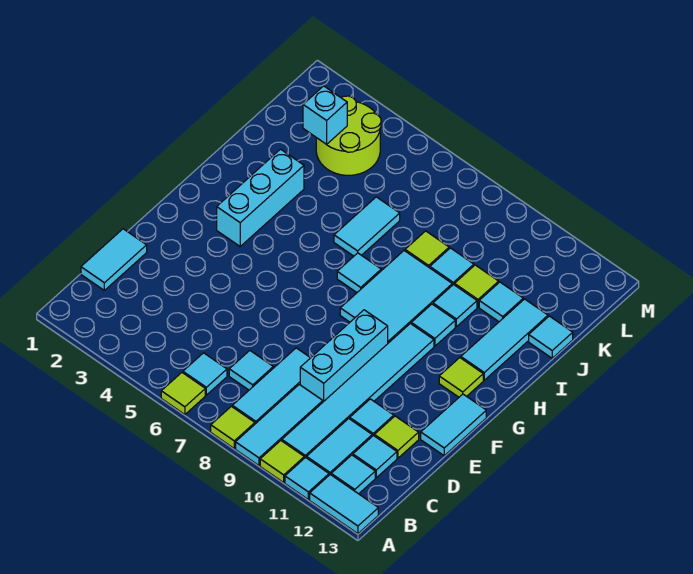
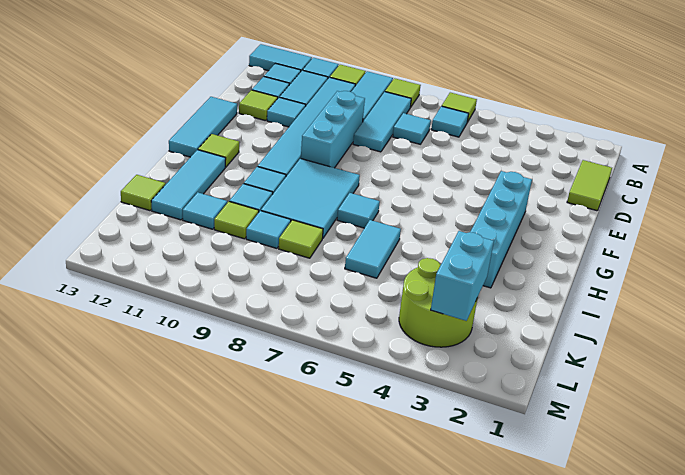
cyan tile C1:D1 level 1 -> lime tile C1:D1 level 1
cyan tile E13:F13 level 1 -> cyan tile E13:G13 level 1
cyan brick G3:I3 level 1 -> cyan brick F3:I3 level 1
cyan tile J13 level 1 -> lime tile J13 level 1
cyan brick K3 level 2 -> cyan brick K3:L3 level 2

